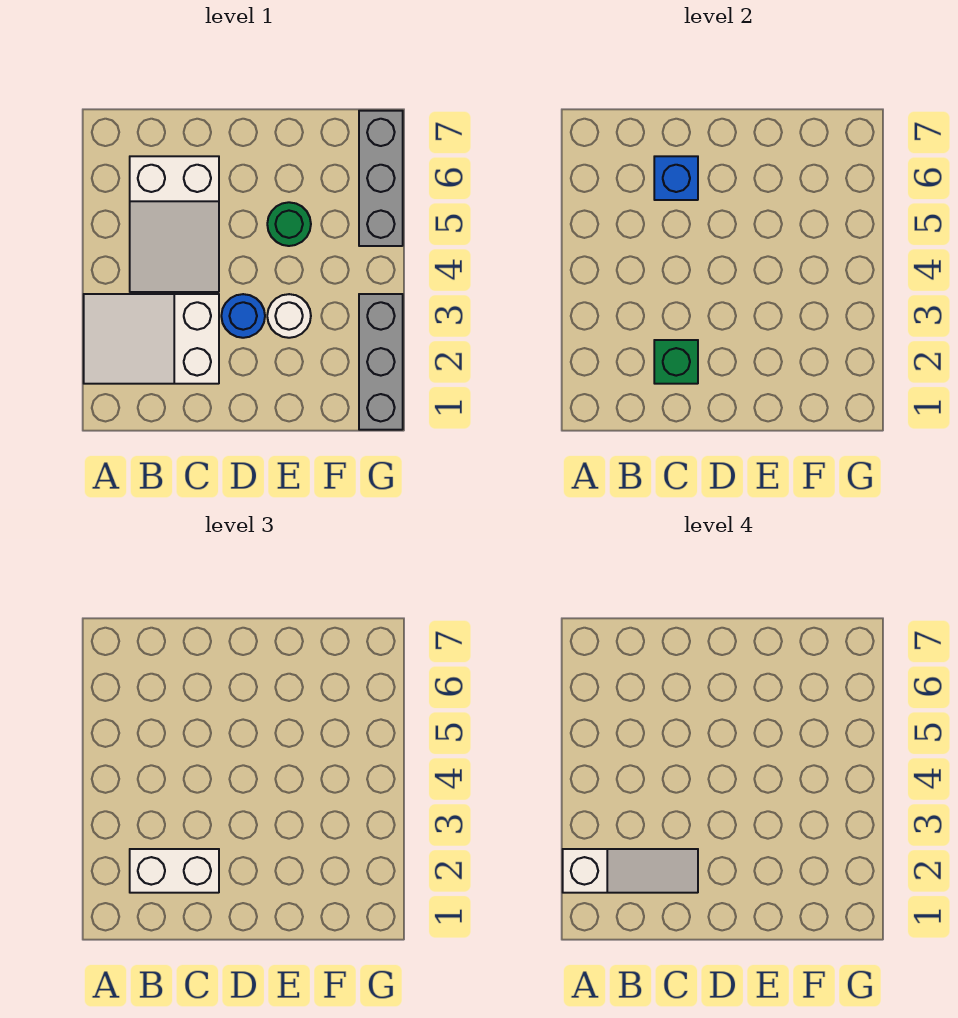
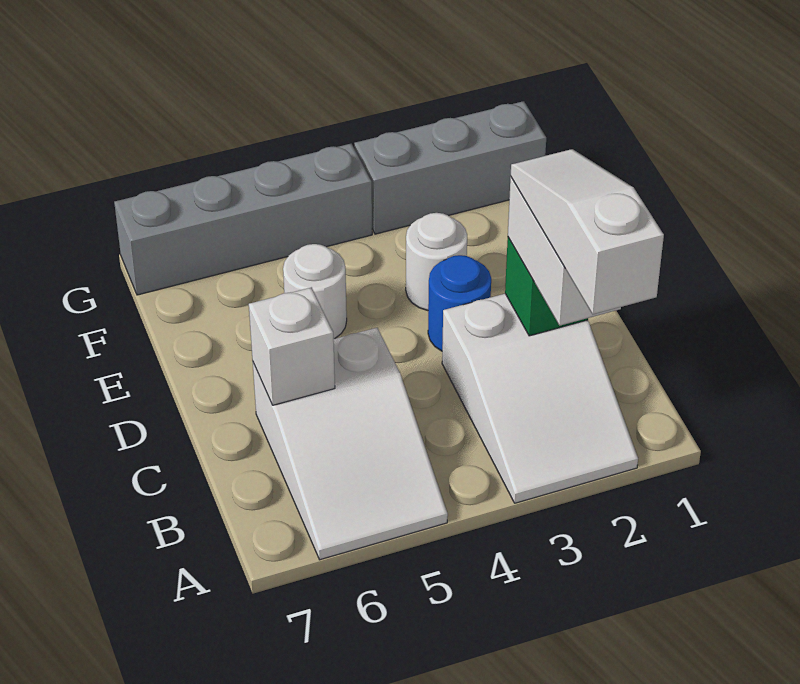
white slope B4:C6 level 1 top 6 -> white slope A5:C6 level 1 top C
blue brick C6 level 2 -> white brick C6 level 2
green round brick E5 level 1 -> white round brick E5 level 1
grey brick G5:G7 level 1 -> grey brick G4:G7 level 1

